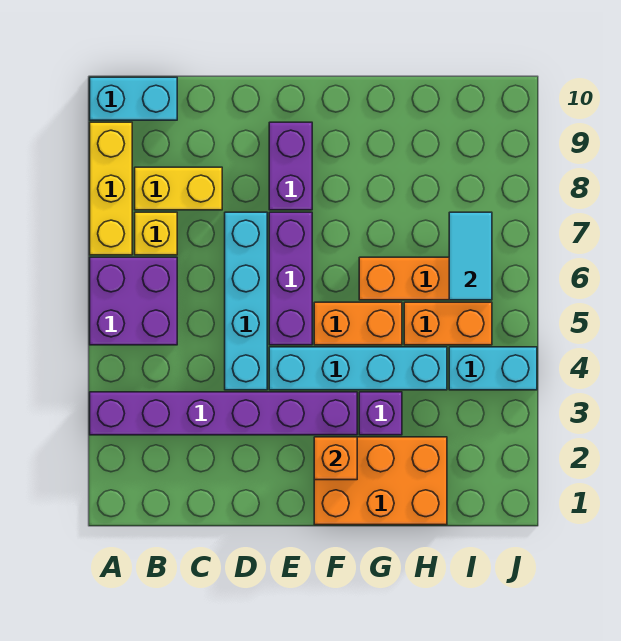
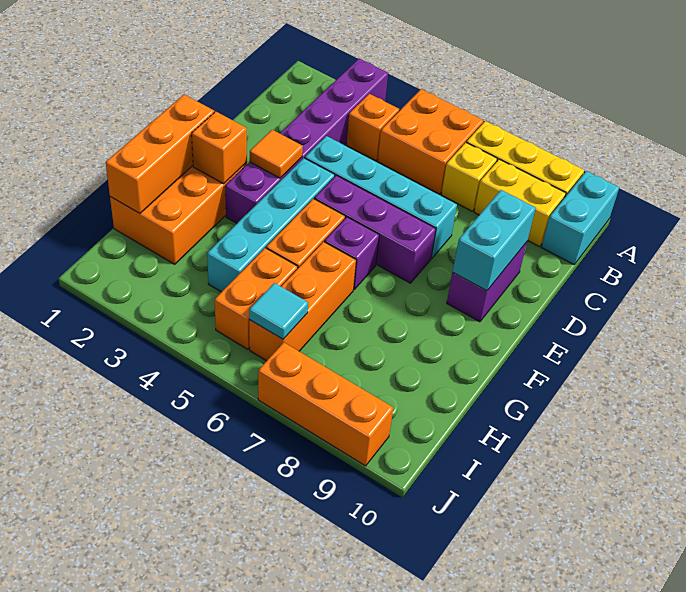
purple brick A5:B6 level 1 -> orange brick A5:B6 level 1
none -> orange brick B4 level 1
yellow brick B8:C8 level 1 -> yellow brick B8:B9 level 1
none -> orange tile E3 level 2
purple brick E8:E9 level 1 -> purple brick D9:E9 level 1
none -> orange brick F1:H1 level 2
purple brick G3 level 1 -> purple brick F6 level 1
cyan brick I4:J4 level 1 -> cyan brick D9:E9 level 2
cyan tile I6:I7 level 2 -> cyan tile I6 level 2
none -> orange brick J7:J9 level 1

